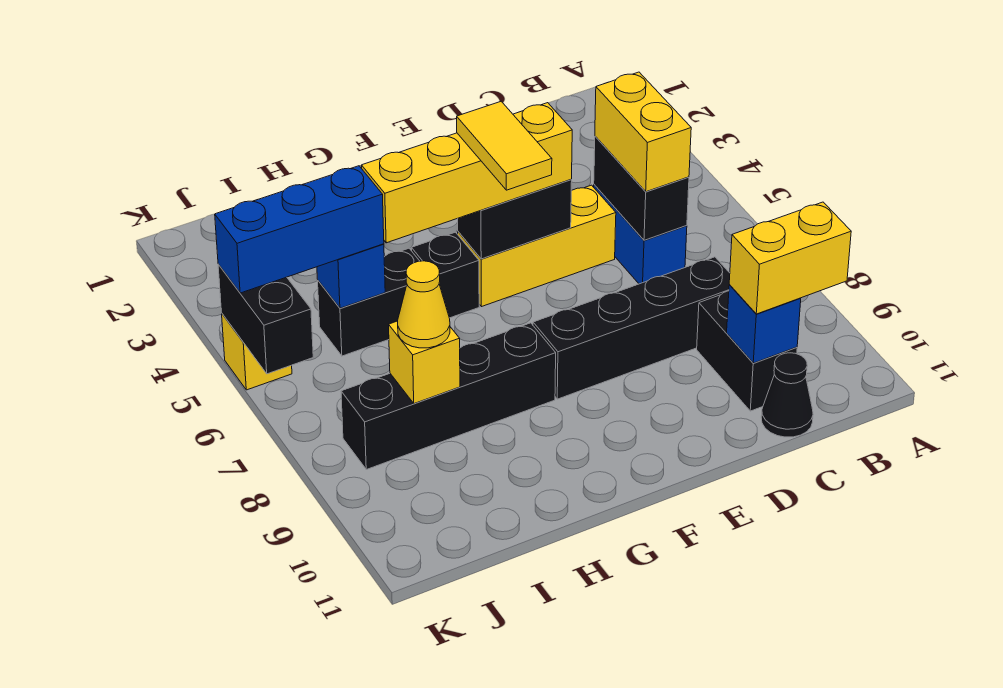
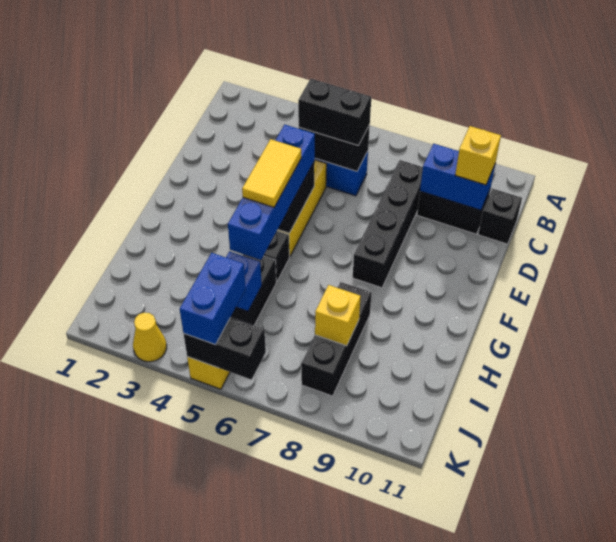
yellow brick B10:C10 level 3 -> yellow brick C10 level 3
yellow brick C5:C6 level 3 -> black brick C5:C6 level 3
blue brick C10 level 2 -> blue brick C9:C10 level 2
black cone C11 level 1 -> black brick C11 level 1
yellow brick E5:H5 level 3 -> blue brick E5:H5 level 3
yellow tile F5:F6 level 4 -> yellow tile F5:G5 level 4
black brick G8:J8 level 1 -> black brick H8:J8 level 1
blue brick I5:K5 level 3 -> blue brick J5:K5 level 3
yellow cone I8 level 3 -> yellow cone K3 level 1

